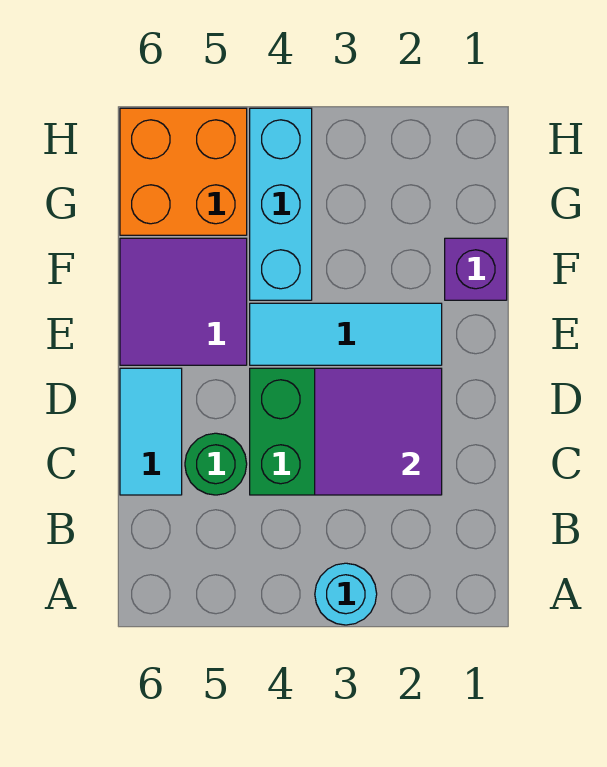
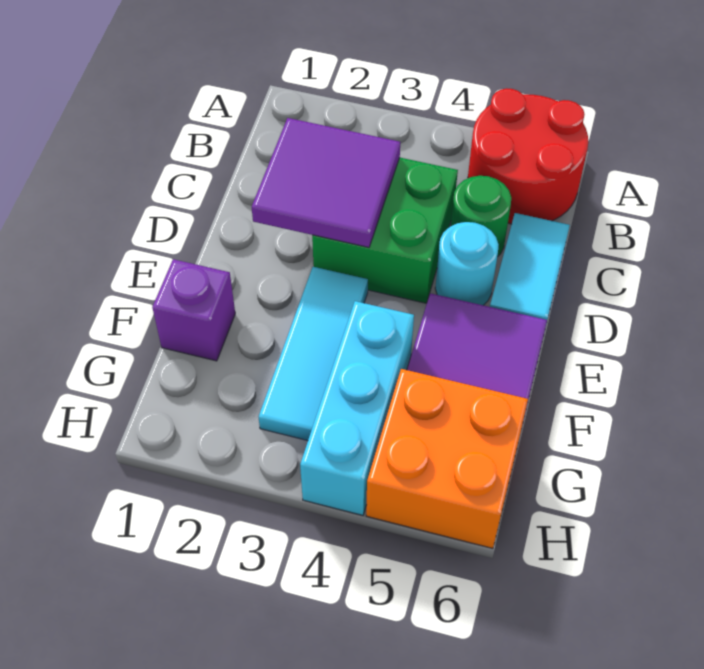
cyan round brick A3 level 1 -> cyan round brick D5 level 1
none -> red round brick A5:B6 level 1
cyan tile E2:E4 level 1 -> cyan tile E3:G3 level 1

